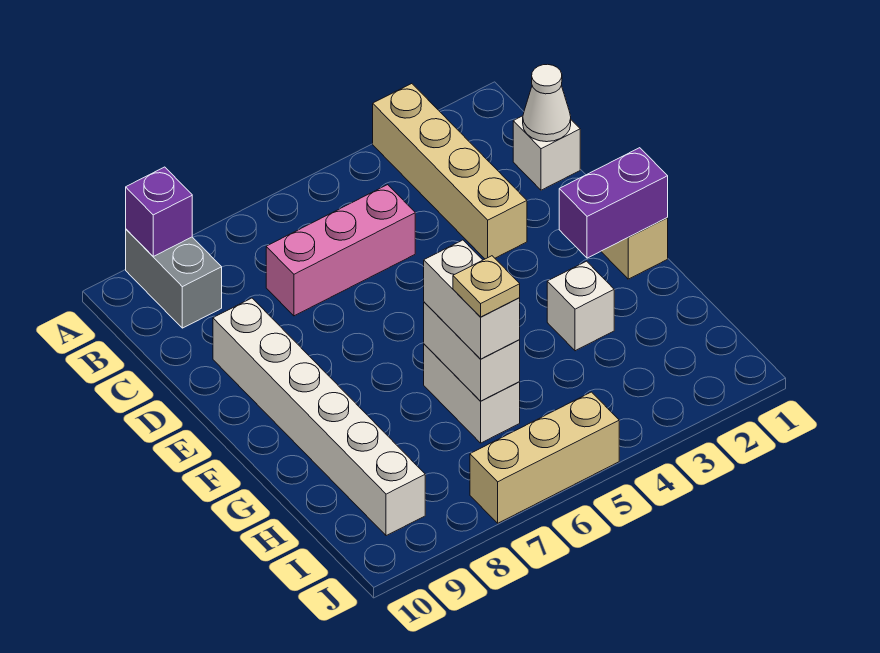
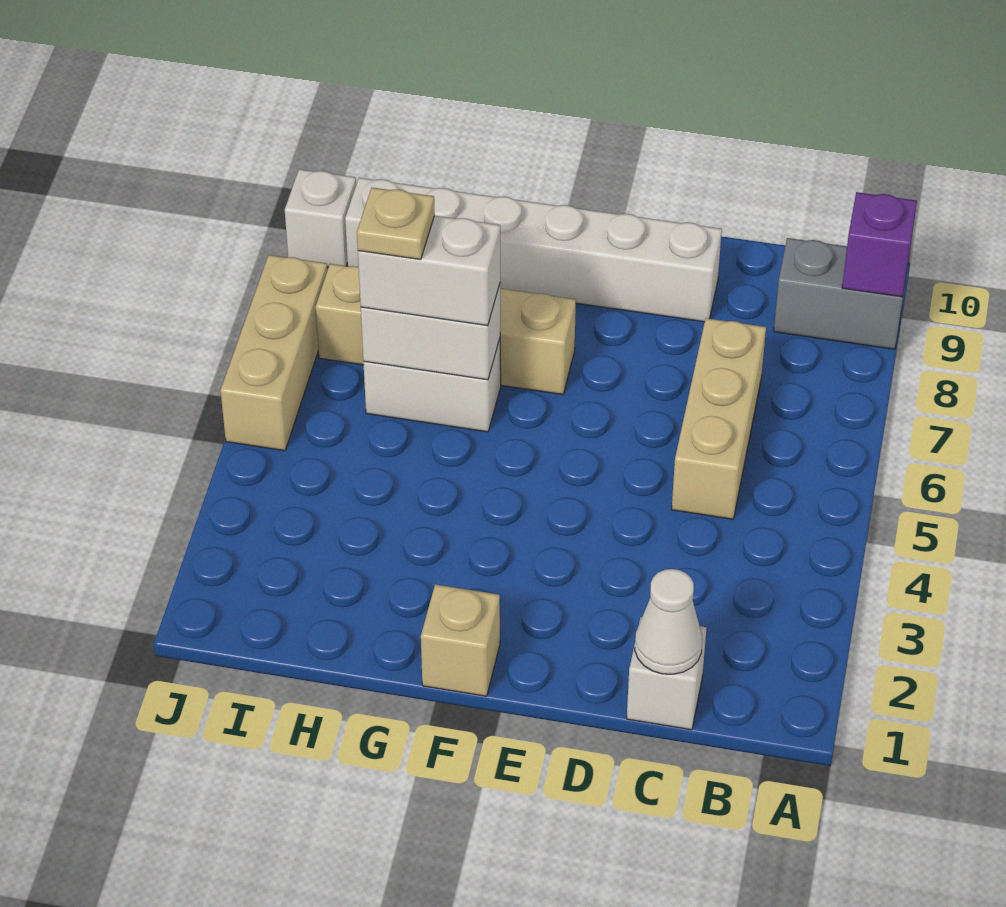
tan brick A3:D3 level 1 -> tan brick F7:I7 level 1
pink brick C5:C7 level 1 -> tan brick C5:C7 level 1
purple brick F1:F2 level 2 -> none
white brick G3 level 1 -> white brick J9 level 1

